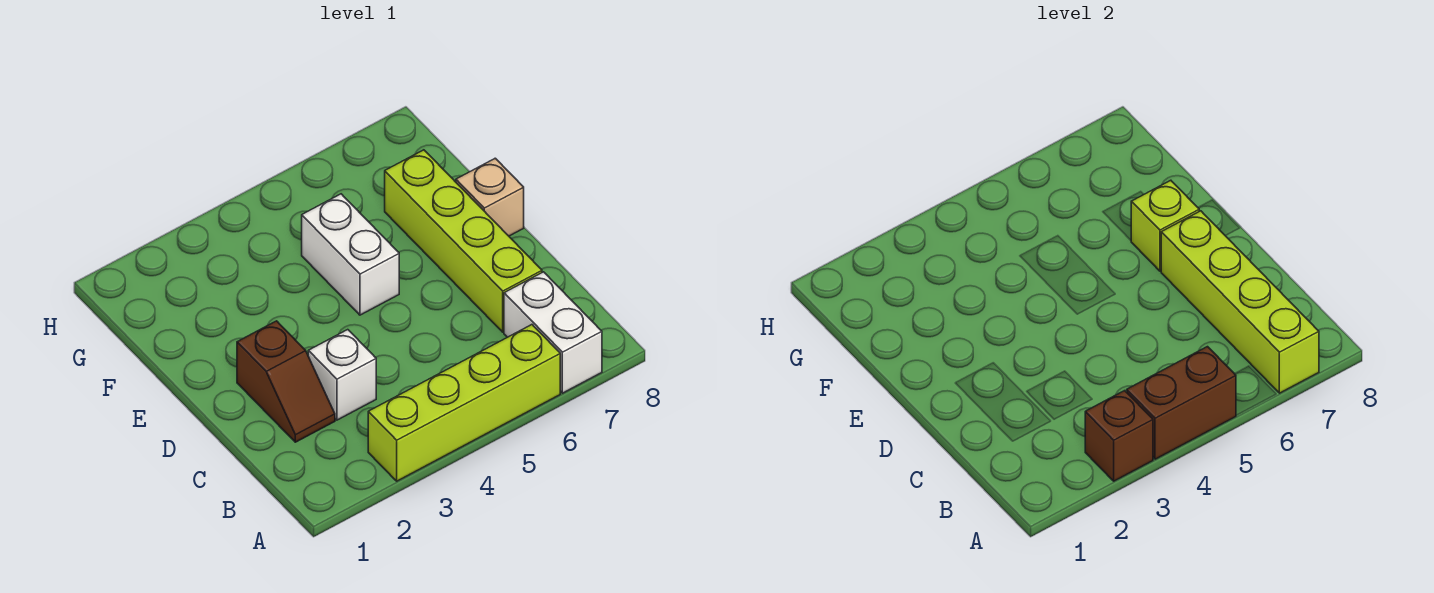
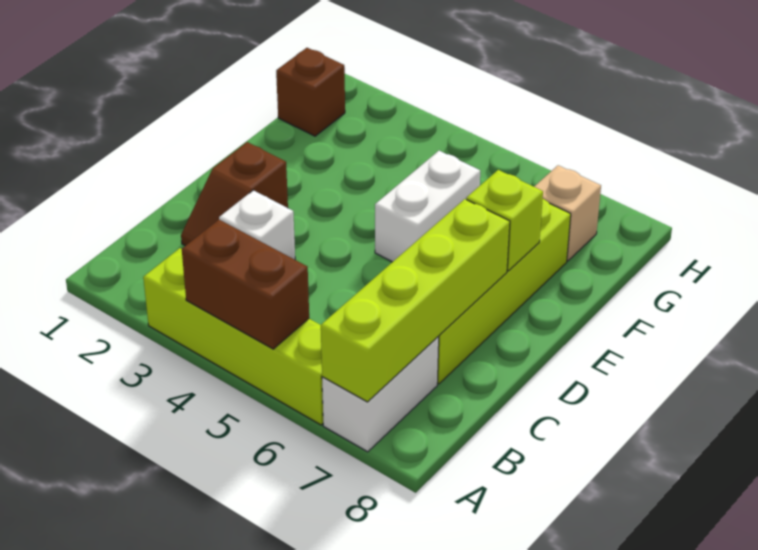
brown brick A3 level 2 -> brown brick G1 level 1
tan brick E8 level 1 -> tan brick G7 level 1

